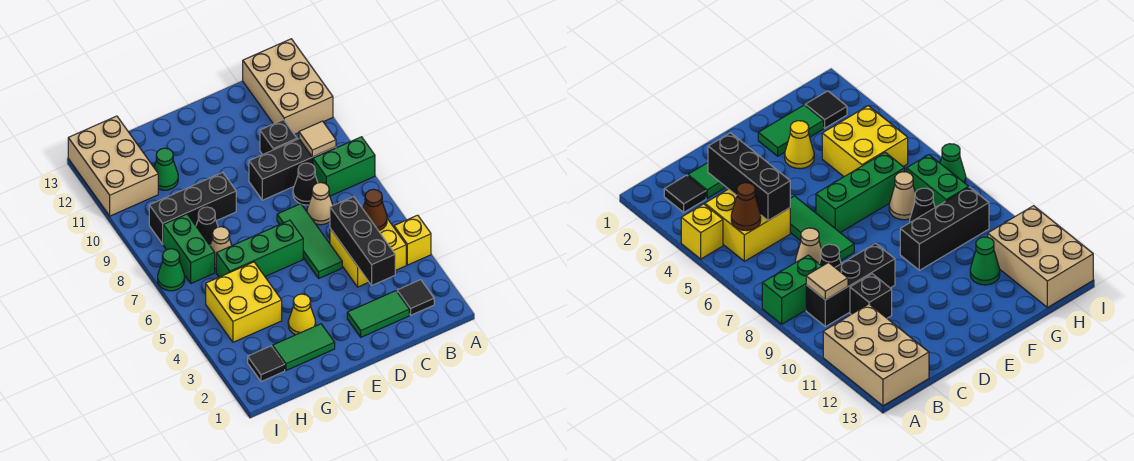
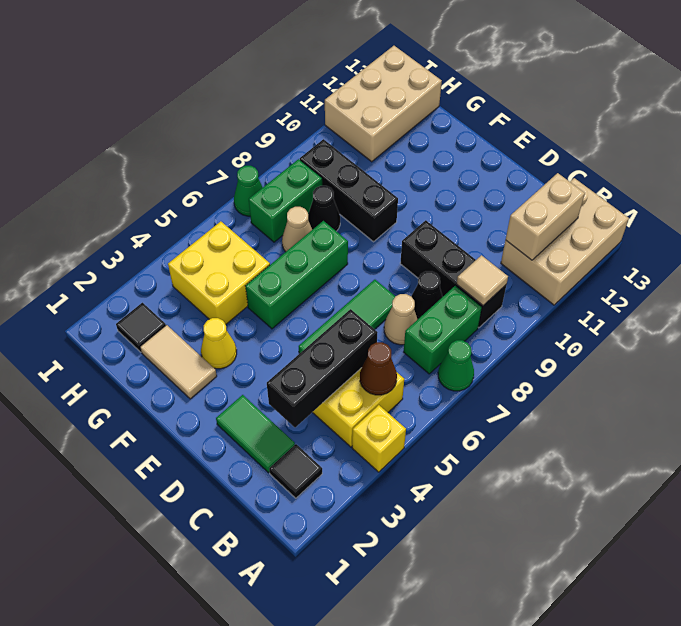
green brick A8:B8 level 1 -> green brick B7:B8 level 1
none -> tan brick B11:B12 level 2
black brick C10 level 1 -> none
green brick E6:G6 level 1 -> green brick F5:F7 level 1
green tile F2:G2 level 1 -> tan tile F2:G2 level 1
green cone G11 level 1 -> green cone A7 level 1

